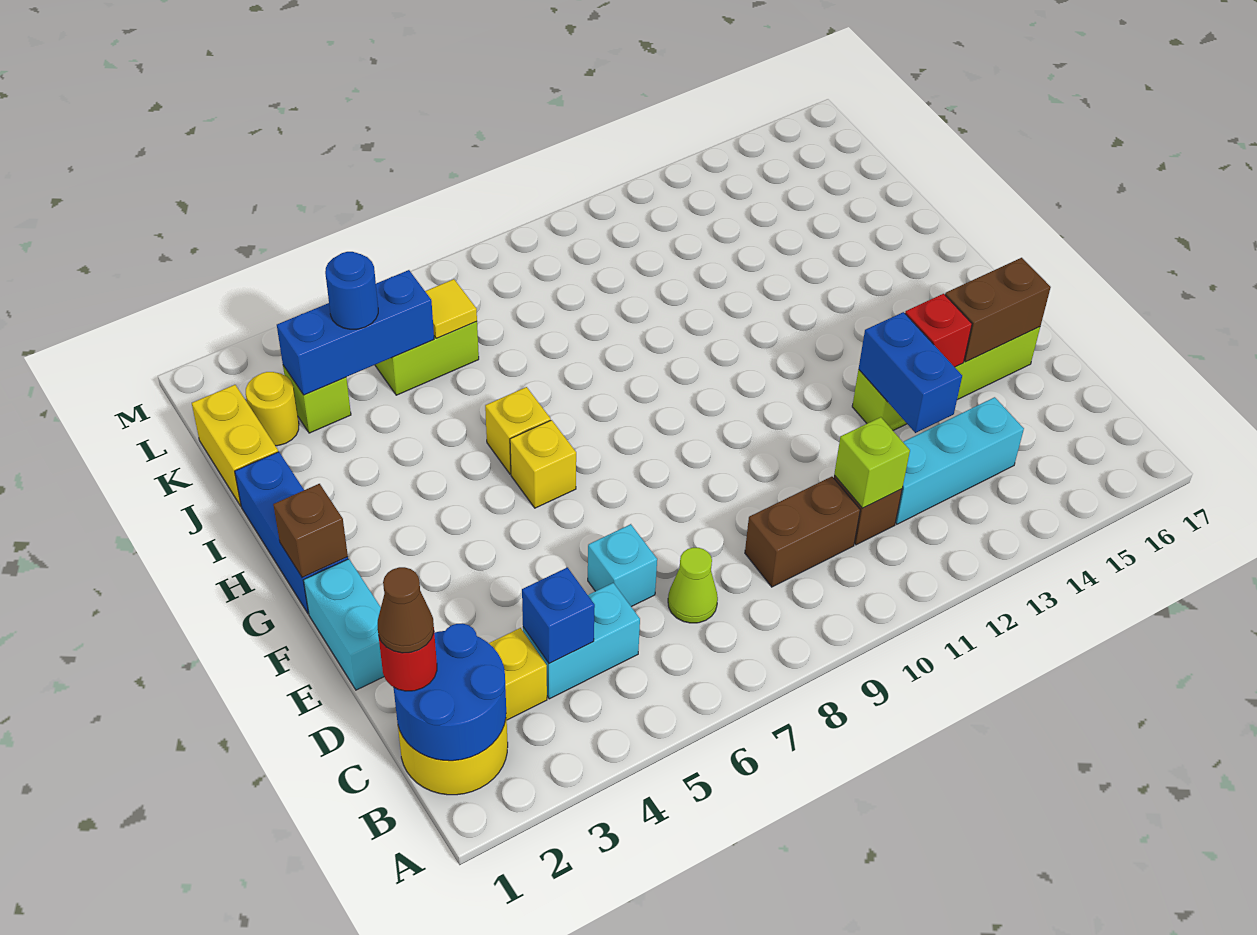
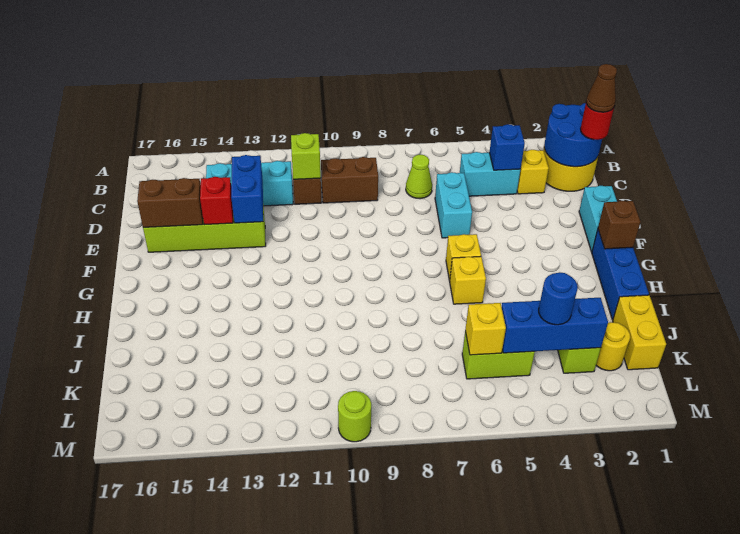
cyan brick D6 level 1 -> cyan brick D6:E6 level 1
yellow tile K6 level 2 -> yellow brick K6 level 2
none -> lime round brick M10 level 1

